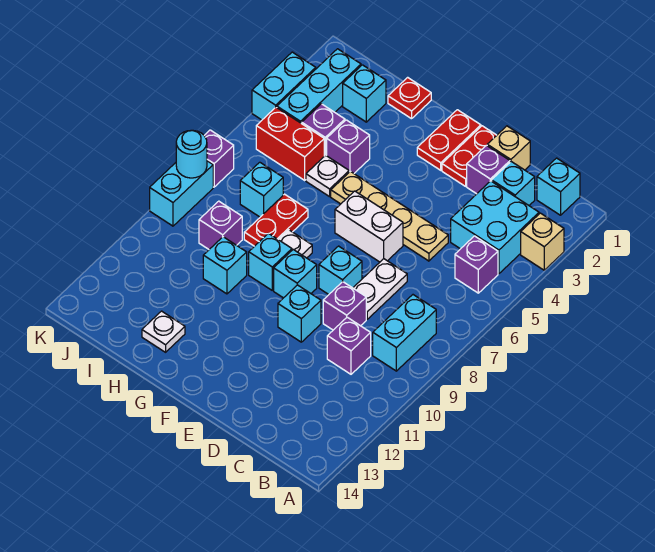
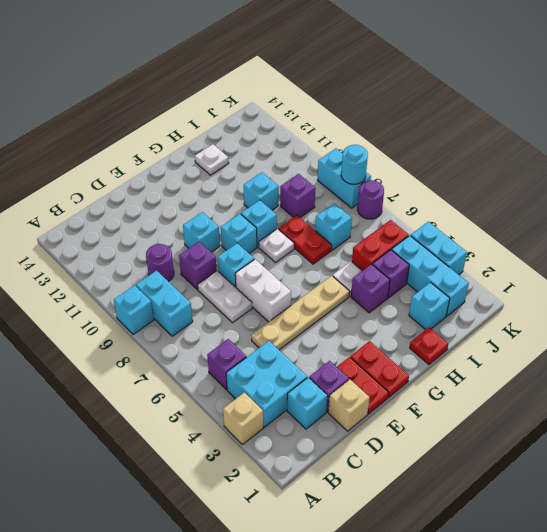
cyan brick B1 level 1 -> cyan brick A9 level 1
purple brick C10 level 1 -> purple round brick C10 level 1
white brick E6:F6 level 1 -> white brick E6:E7 level 1
purple brick K7 level 1 -> purple round brick K7 level 1

